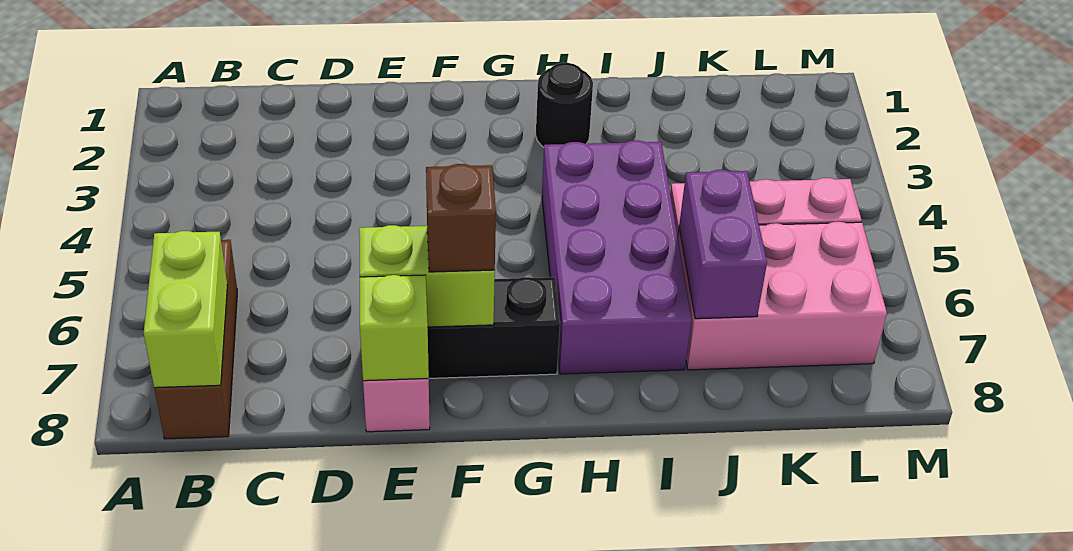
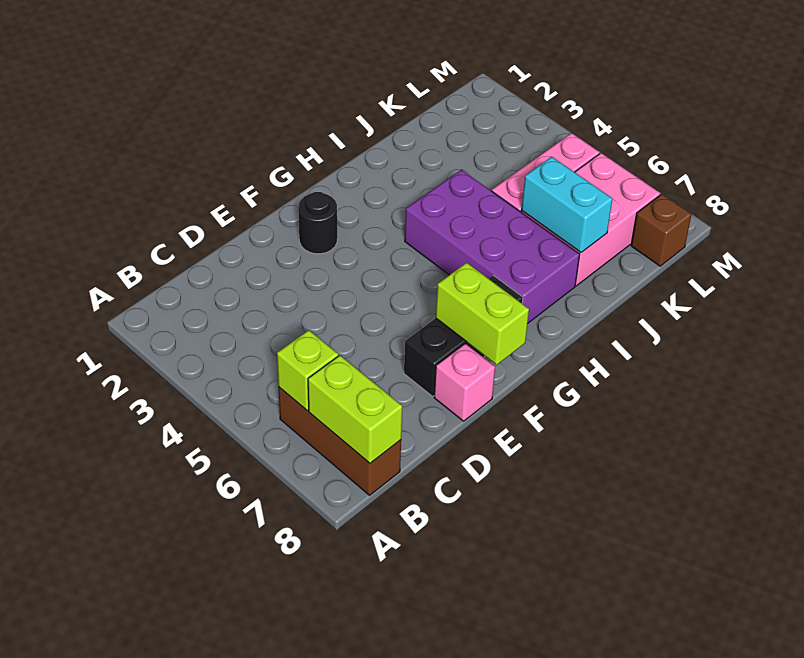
lime brick E7:F7 level 2 -> lime brick F7:F8 level 2
lime brick E8 level 2 -> lime brick B6 level 2
brown brick F7 level 3 -> brown brick L8 level 1
black round brick H2 level 1 -> black round brick F2 level 1
purple brick J6:J7 level 2 -> cyan brick J6:J7 level 2

